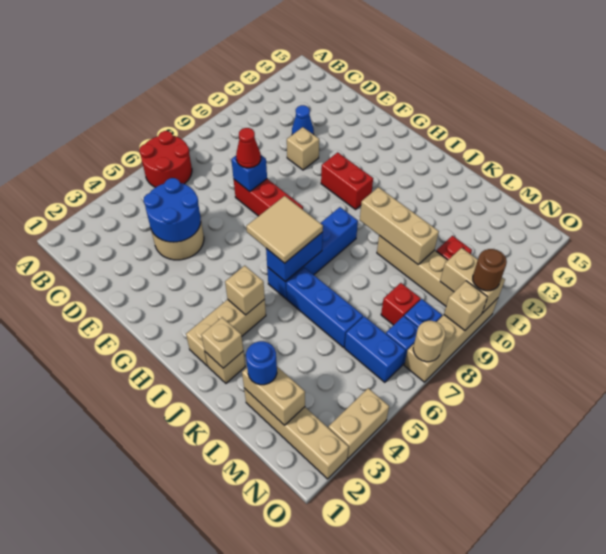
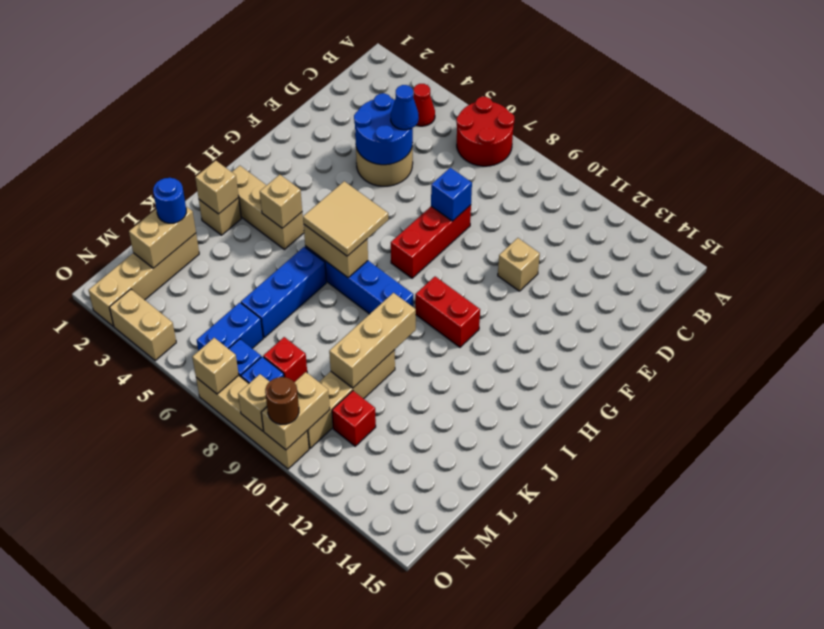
blue cone D12 level 1 -> blue cone D5 level 3
red cone E8 level 3 -> red cone B4 level 1
red brick G11:H11 level 1 -> red brick H10:H11 level 1
blue brick I6:I7 level 2 -> tan brick I6:I7 level 2
tan round brick O7 level 2 -> tan brick O7 level 2

